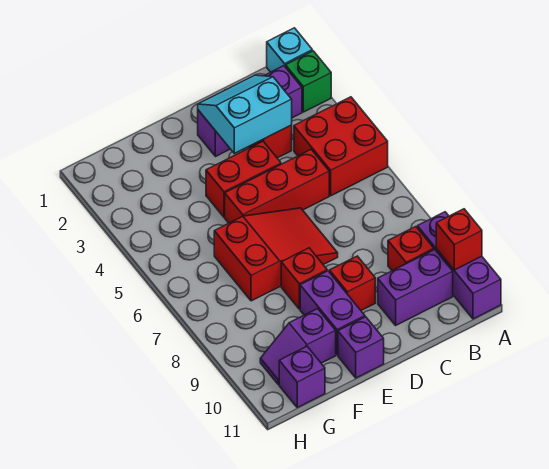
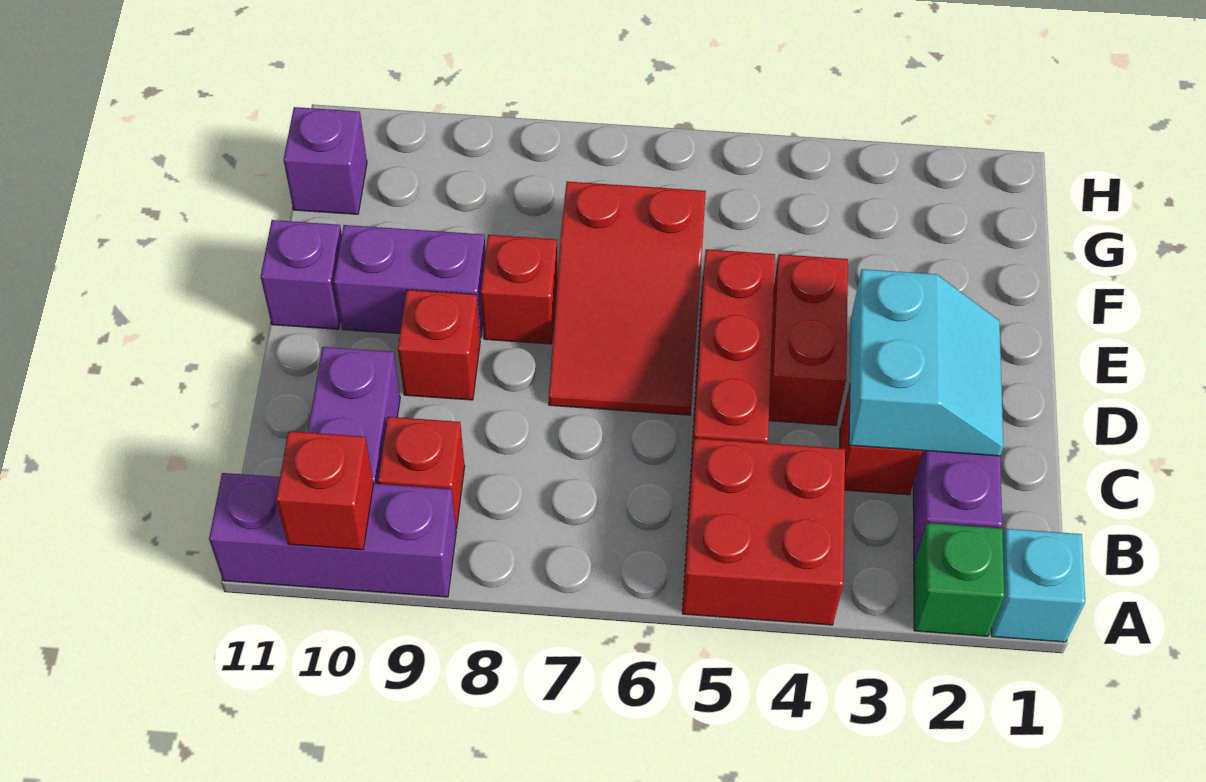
purple slope F10:G10 level 1 top F -> none

